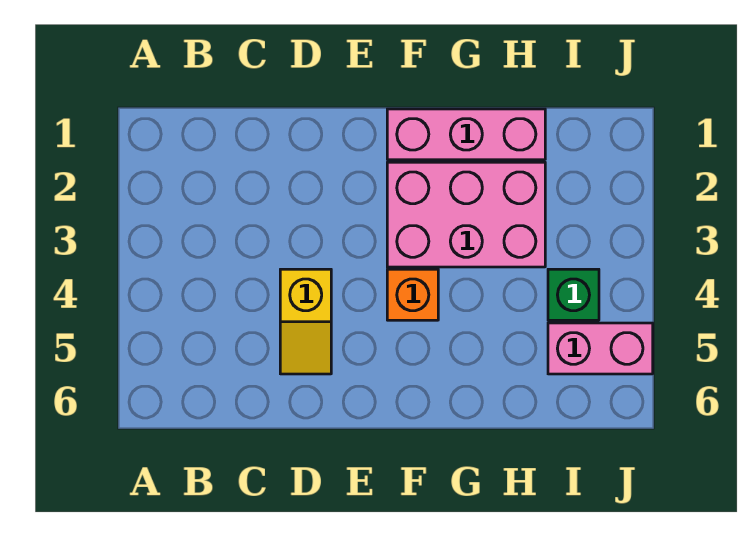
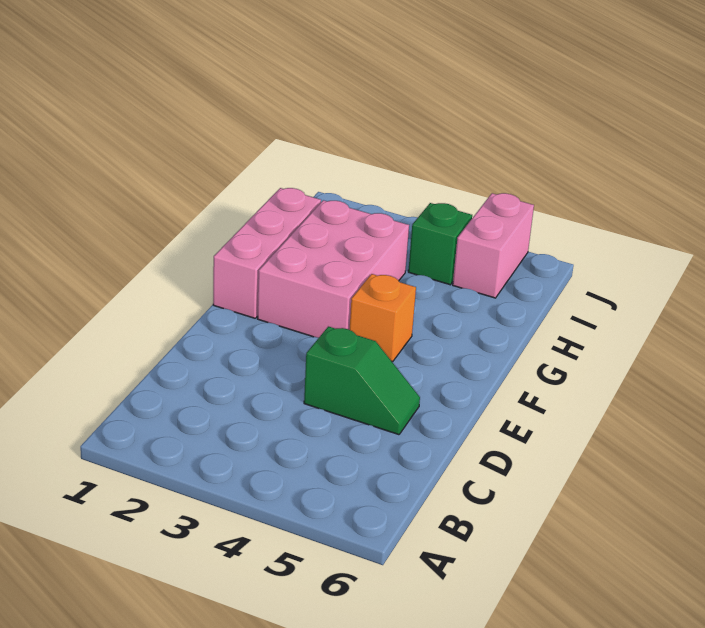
yellow slope D4:D5 level 1 top 4 -> green slope D4:D5 level 1 top 4

